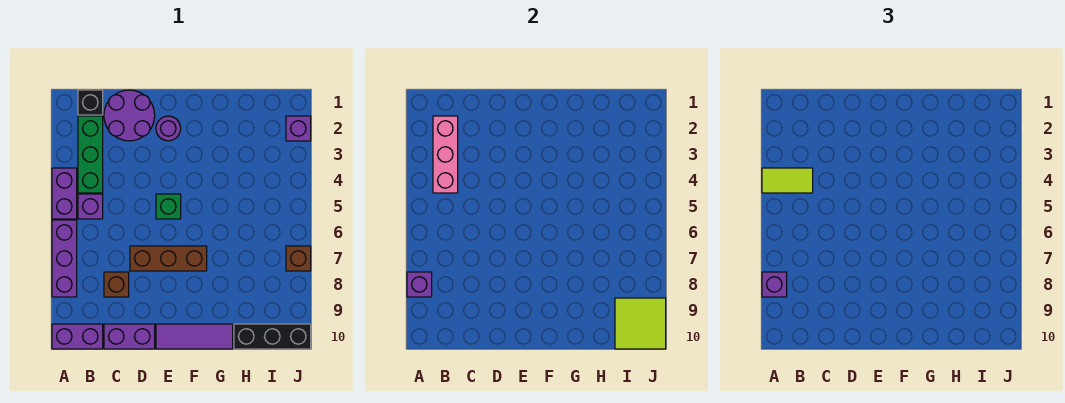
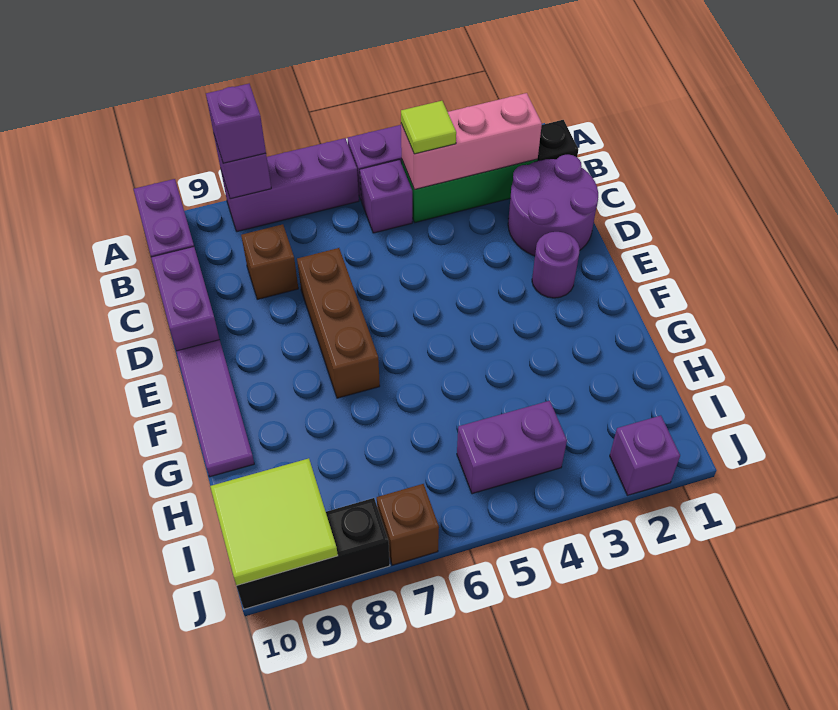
lime tile A4:B4 level 3 -> lime tile B4 level 3
green brick E5 level 1 -> none
black brick H10:J10 level 1 -> black brick J8:J10 level 1
none -> purple brick I4:I5 level 1

